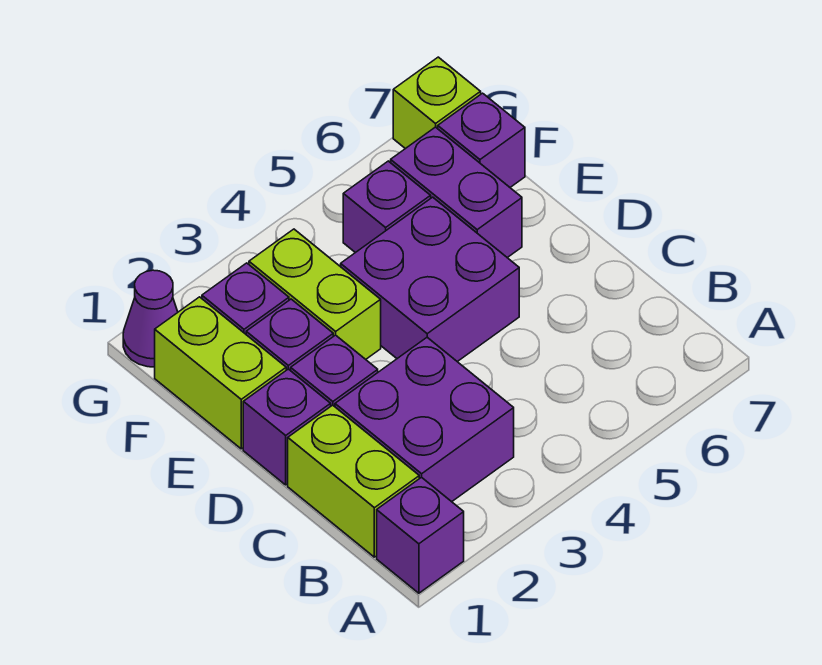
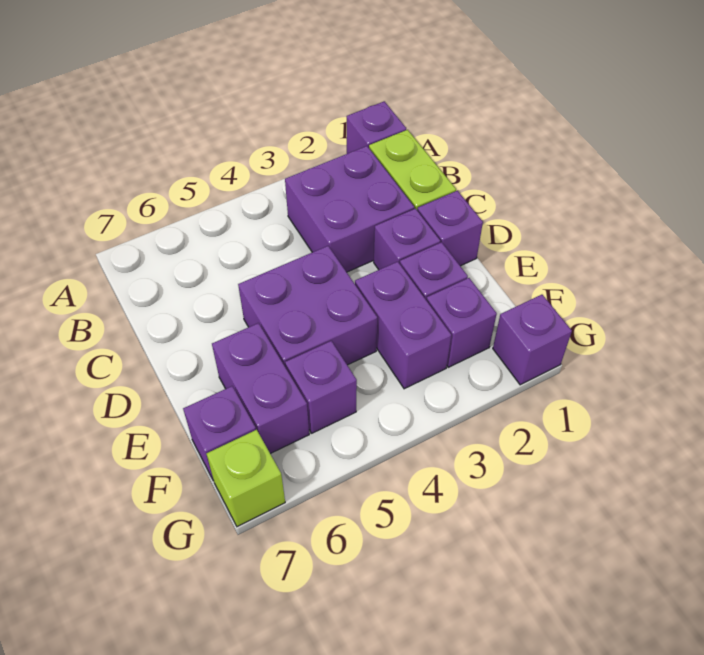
lime brick E1:F1 level 1 -> none
lime brick E3:F3 level 1 -> purple brick E3:F3 level 1
purple cone G1 level 1 -> purple brick G1 level 1

